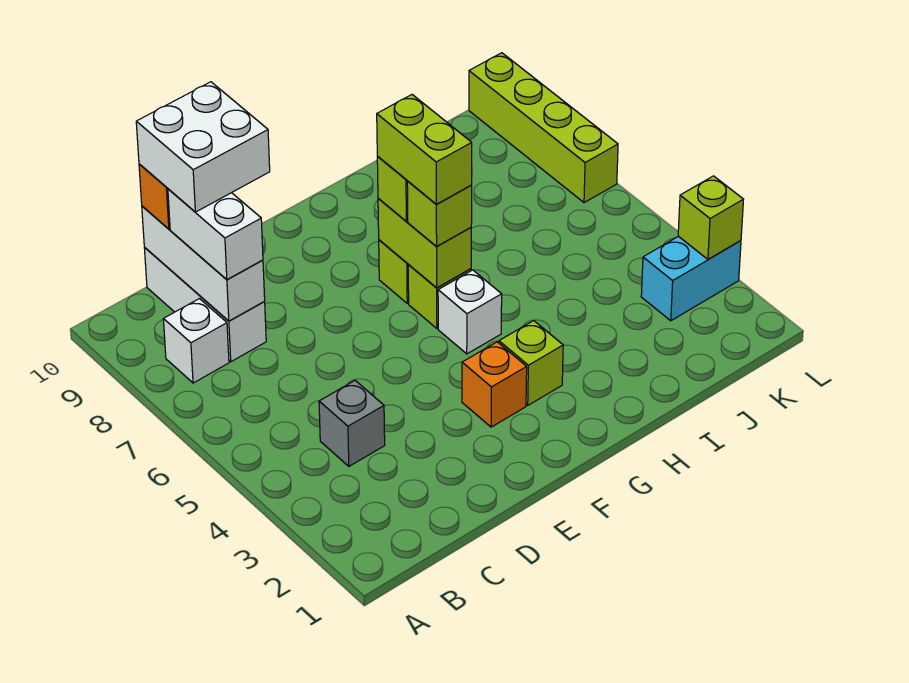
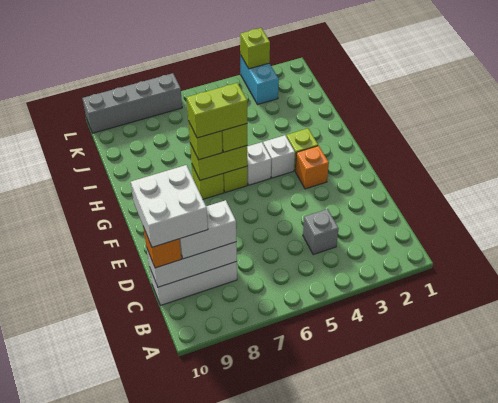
white brick B8 level 1 -> white brick G4 level 1
lime brick L7:L10 level 1 -> grey brick L7:L10 level 1

